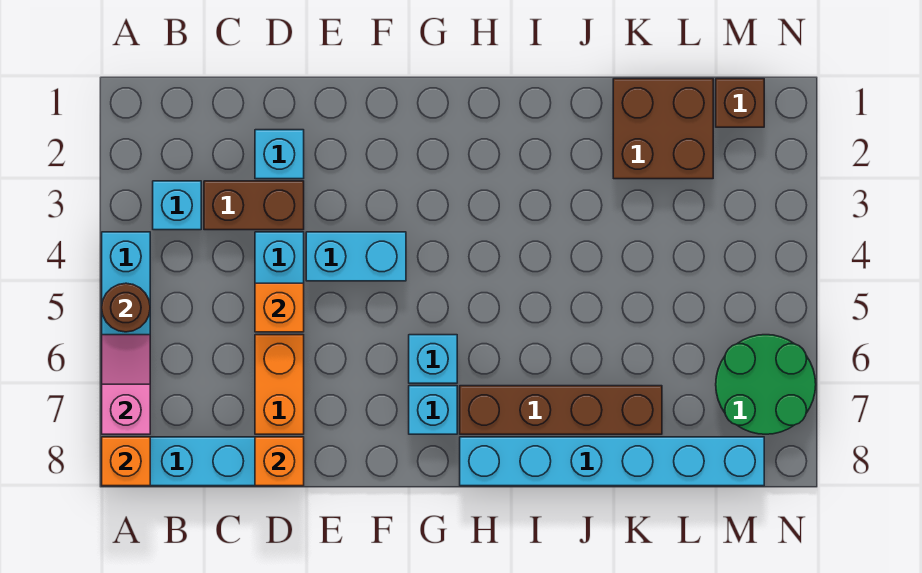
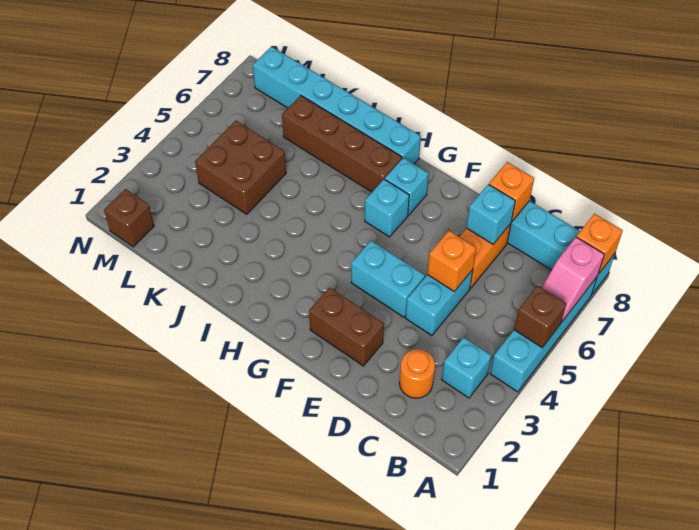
brown round brick A5 level 2 -> brown brick A5 level 2
none -> orange round brick C2 level 1
brown brick C3:D3 level 1 -> brown brick E2:F2 level 1
cyan brick D2 level 1 -> cyan brick D7 level 2
brown brick K1:L2 level 1 -> brown brick K4:L5 level 1
green round brick M6:N7 level 1 -> none

